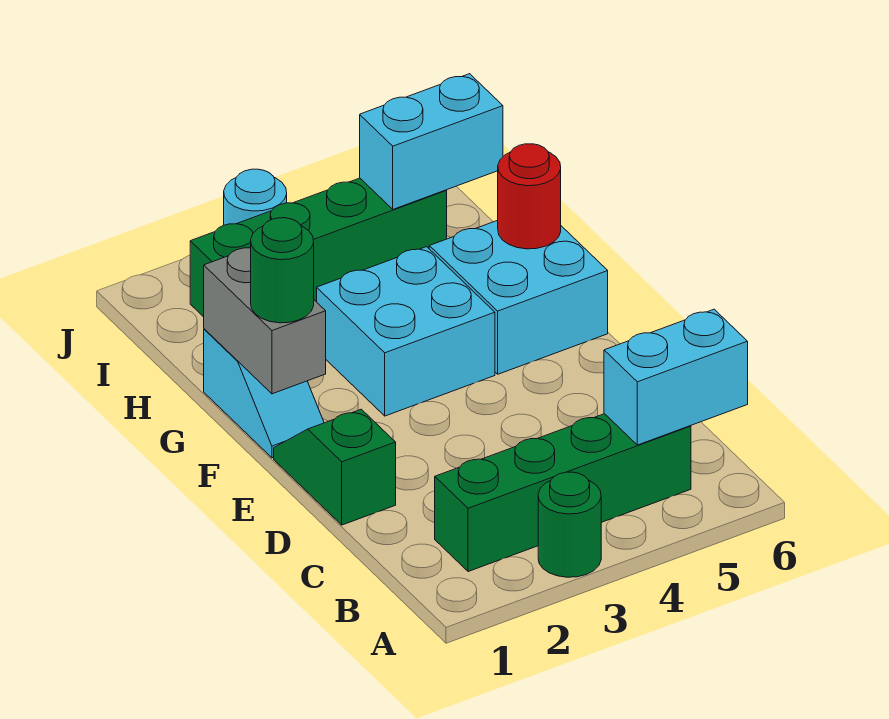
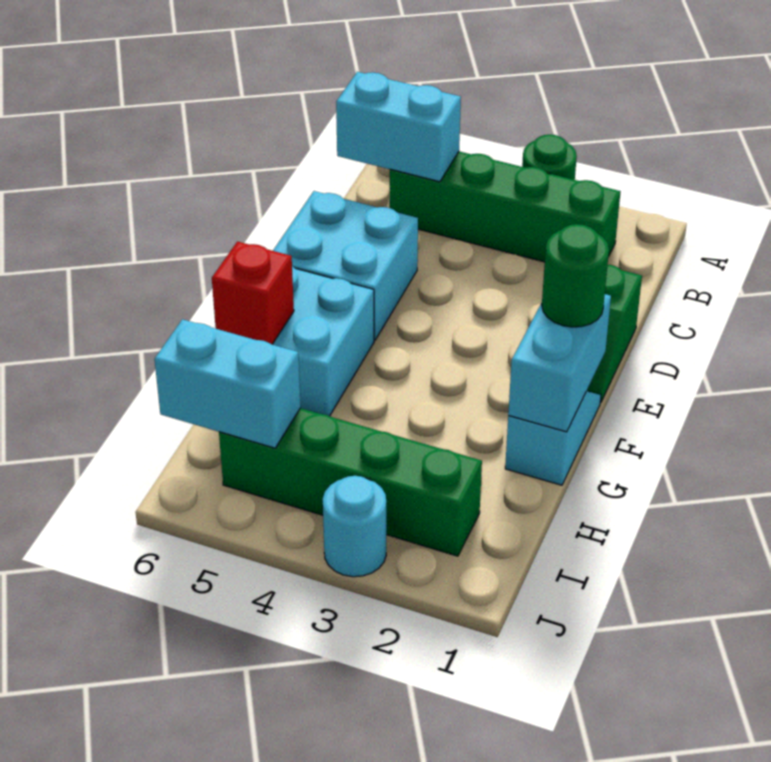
grey brick F1:G1 level 2 -> cyan brick F1:G1 level 2
cyan brick F3:G4 level 1 -> cyan brick D5:E6 level 1
red round brick G6 level 2 -> red brick G6 level 2

